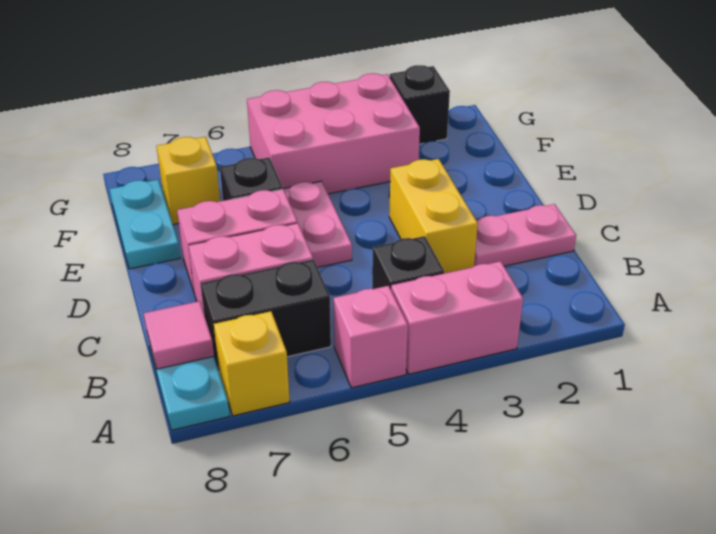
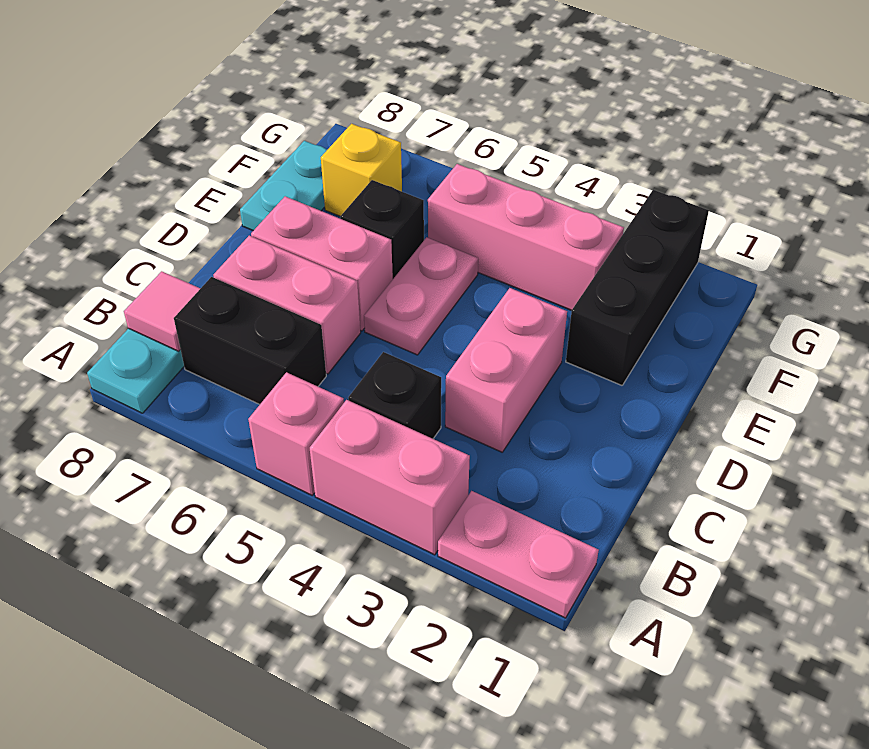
yellow brick A7 level 1 -> none
pink plate C1:C2 level 1 -> pink plate A1:A2 level 1
yellow brick C3:D3 level 1 -> pink brick C3:D3 level 1
pink brick F3:G5 level 1 -> pink brick F3:F5 level 1
black brick G2 level 1 -> black brick E2:G2 level 1

